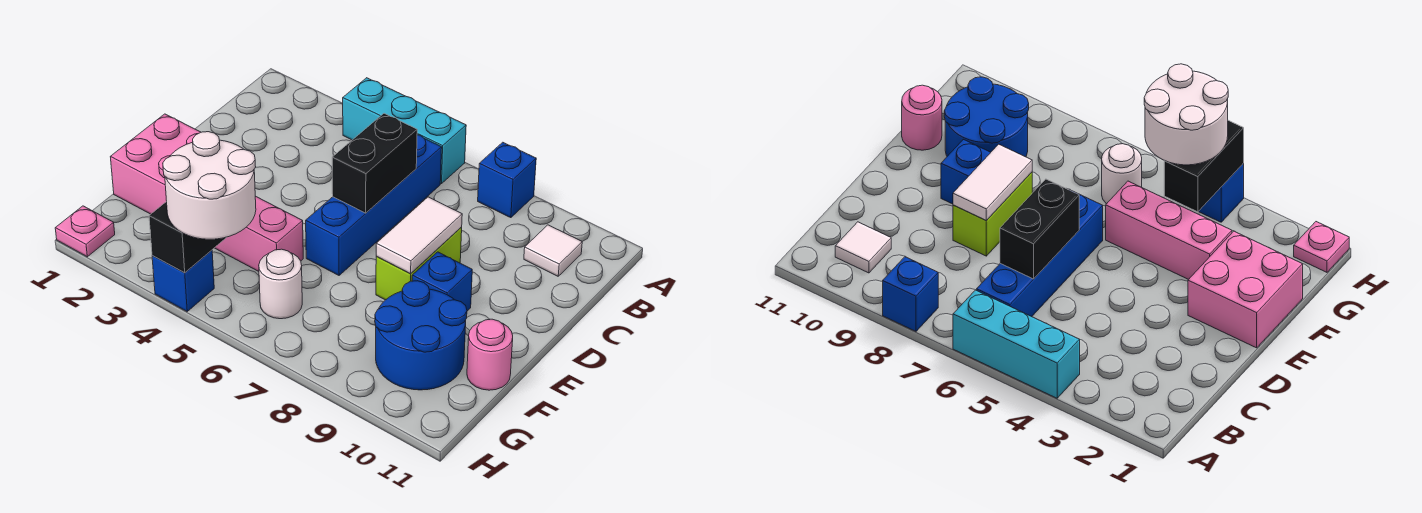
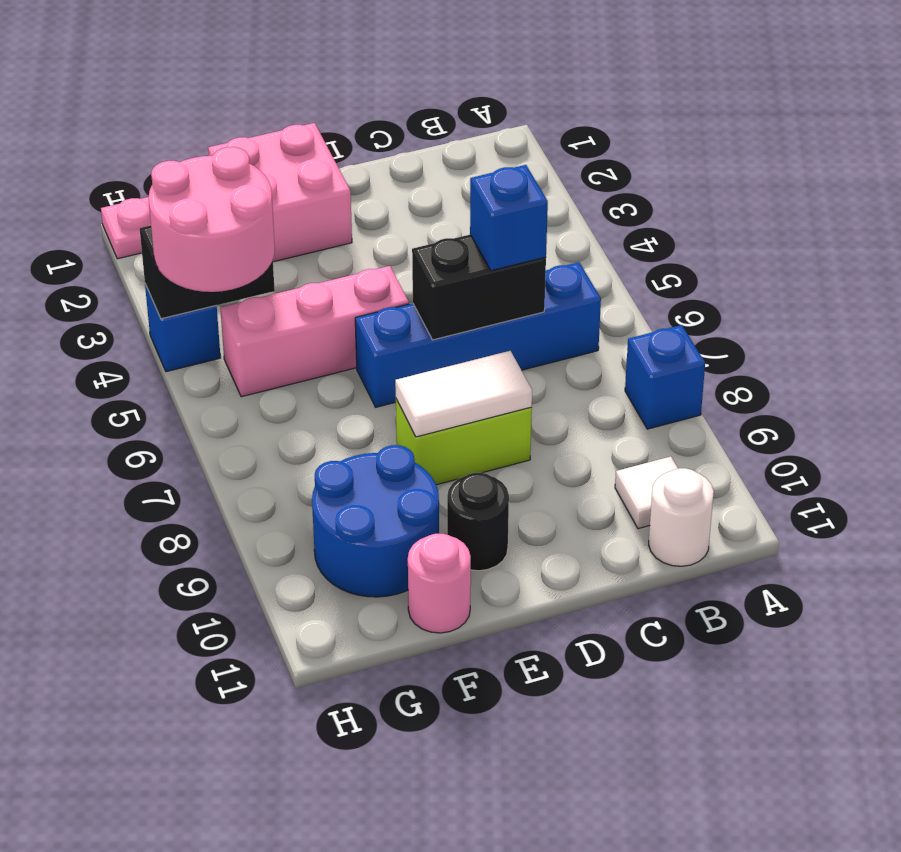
cyan brick A4:A6 level 1 -> none
blue brick E9 level 1 -> blue brick C6 level 3
none -> black round brick E10 level 1
pink brick F3:F5 level 1 -> pink brick E5:G5 level 1
white round brick G4:H5 level 3 -> pink round brick G4:H5 level 3
white round brick G6 level 1 -> white round brick B11 level 1

